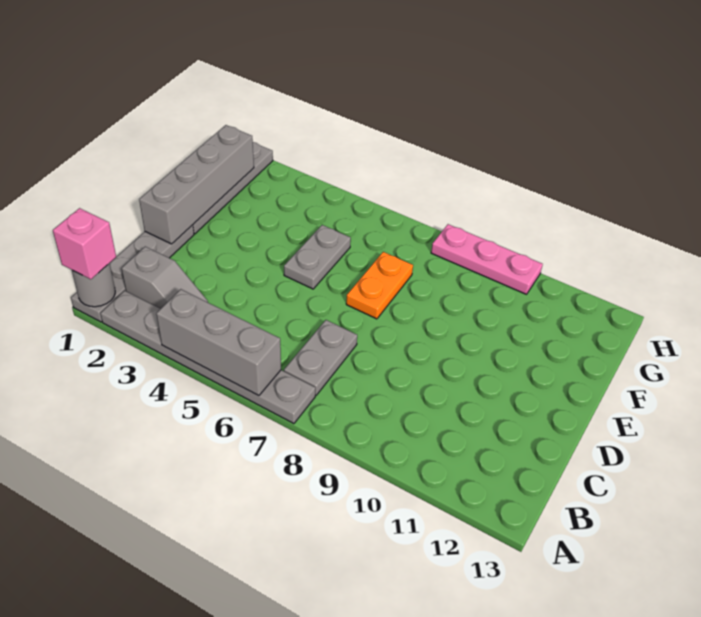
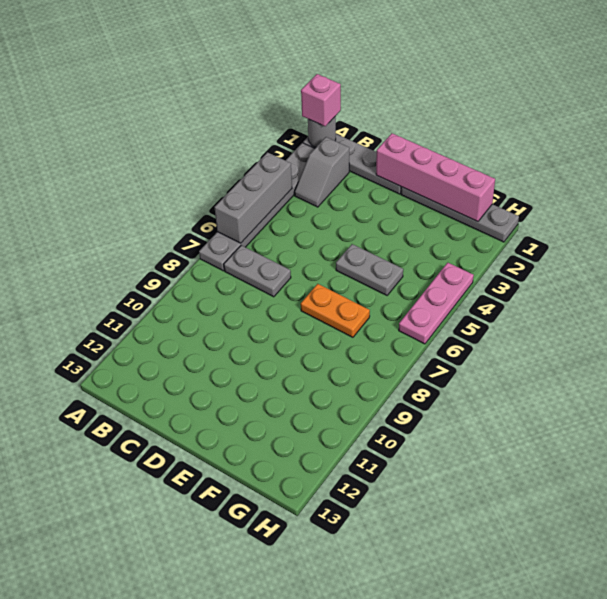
grey brick D1:G1 level 2 -> pink brick D1:G1 level 2
pink plate H8:H10 level 1 -> pink plate H4:H6 level 1

